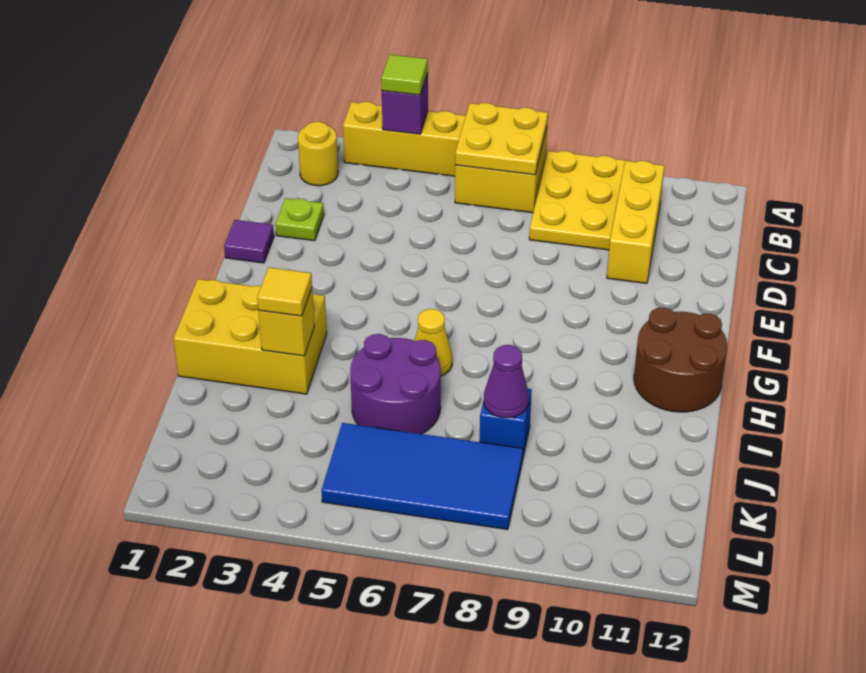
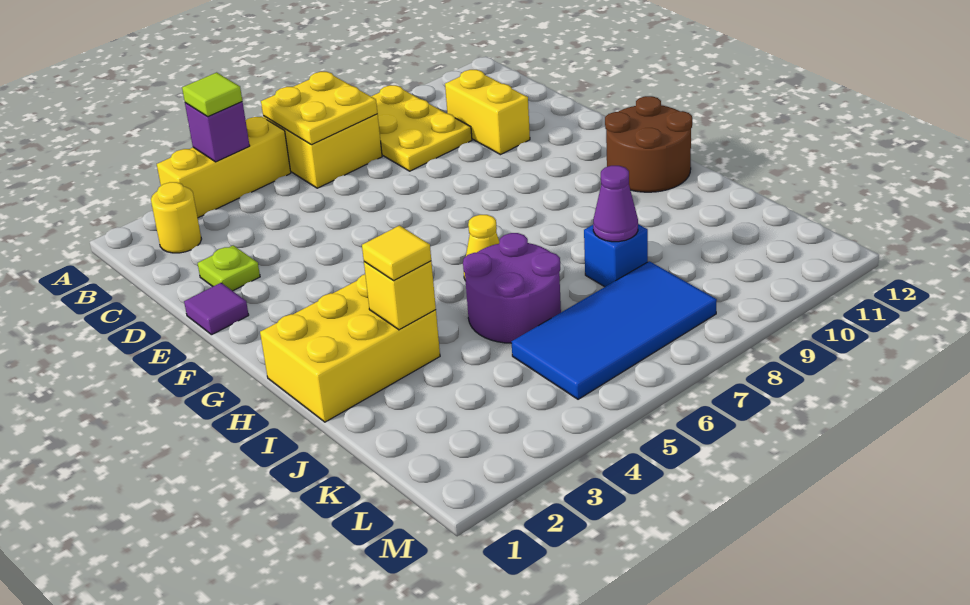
yellow brick B10:D10 level 1 -> yellow brick C10:D10 level 1

